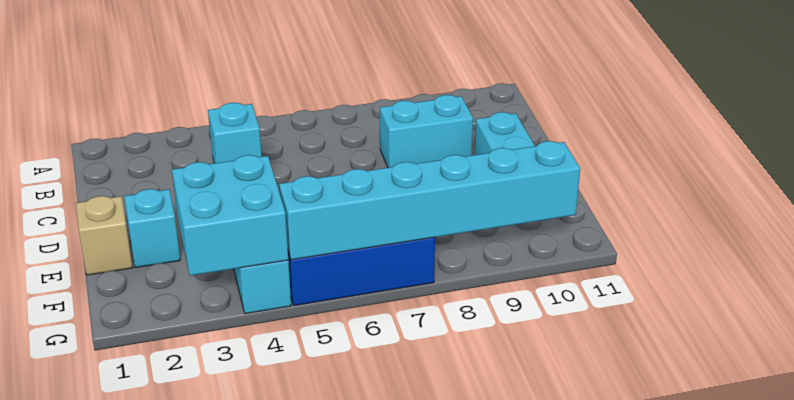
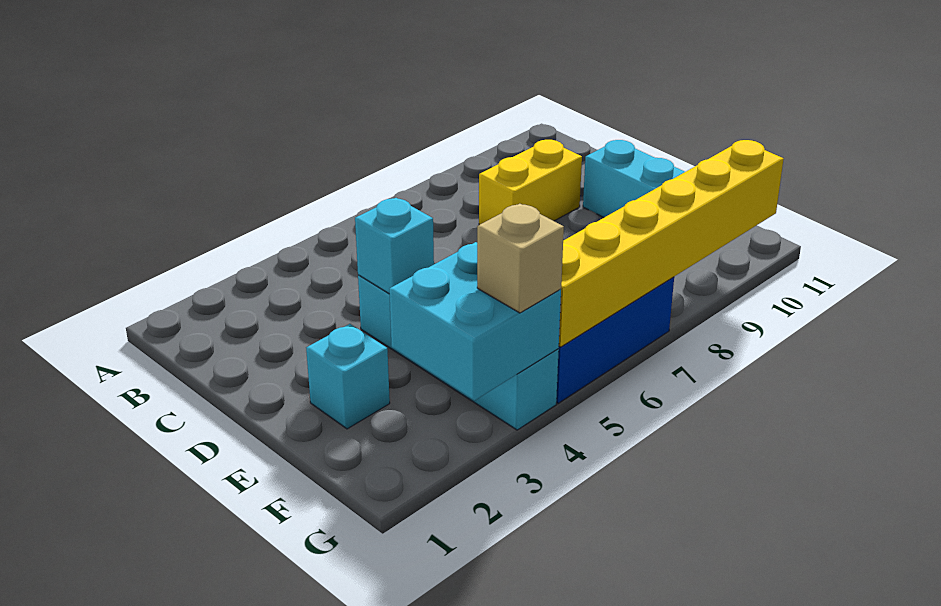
cyan brick C8:C9 level 1 -> yellow brick C8:C9 level 1
tan brick E1 level 1 -> tan brick G4 level 3
cyan brick G5:G10 level 2 -> yellow brick G5:G10 level 2

